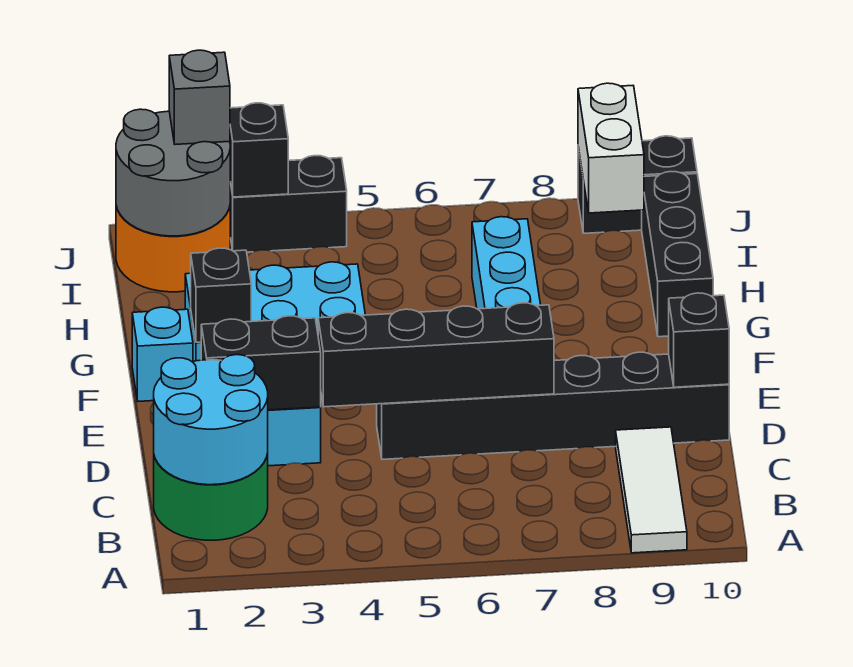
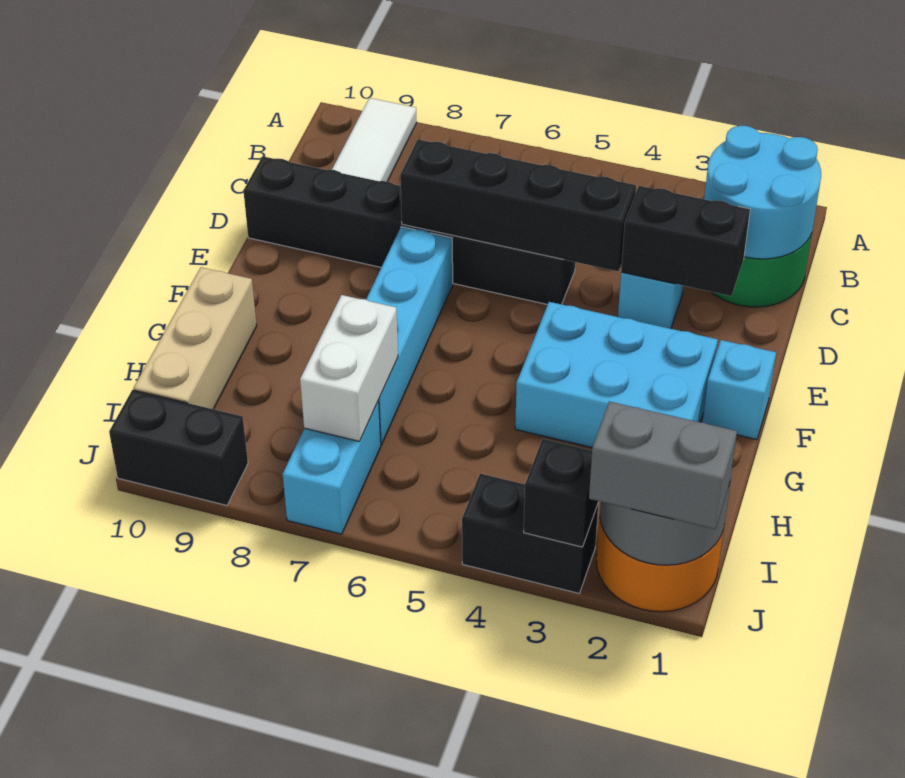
black brick D10 level 2 -> none
black brick F2 level 2 -> none
black brick G10:I10 level 1 -> tan brick G10:I10 level 1
none -> cyan brick I7:J7 level 1
white brick I9:J9 level 2 -> white brick H7:I7 level 2
grey brick J2 level 3 -> grey brick J1:J2 level 3

